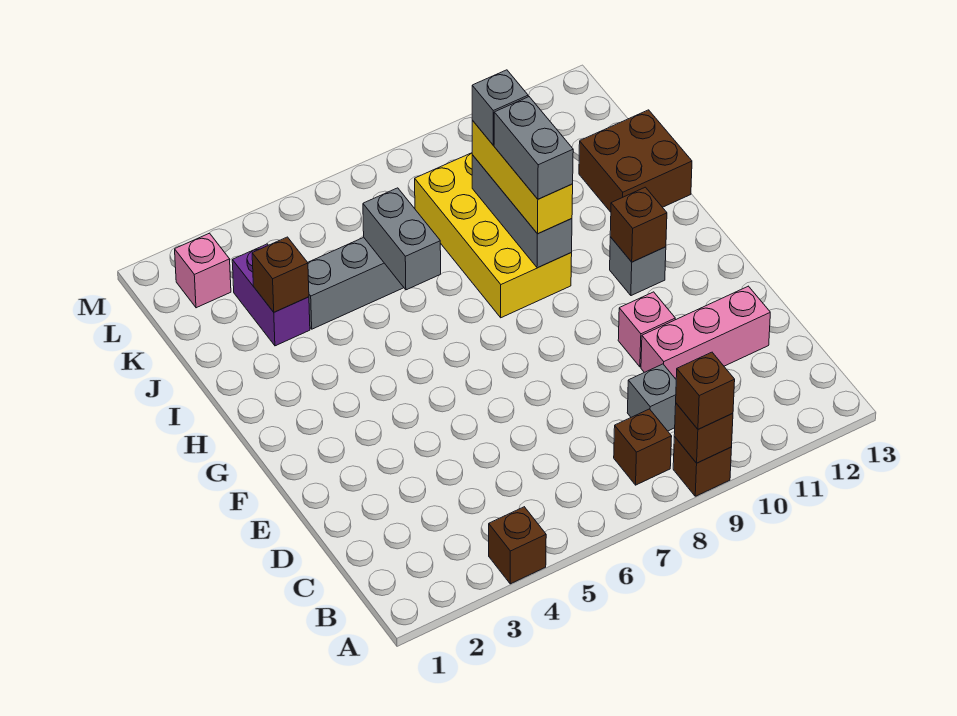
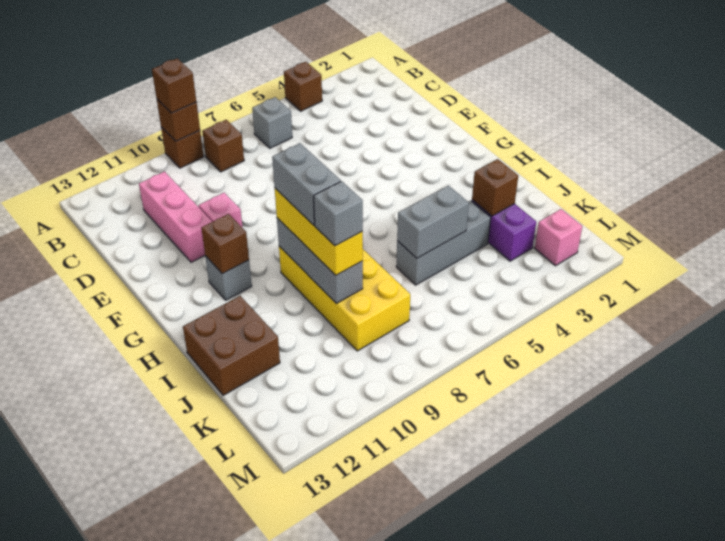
grey brick C9 level 1 -> grey brick B6 level 1
pink brick D10:D12 level 1 -> pink brick C11:E11 level 1
grey brick I6:J6 level 2 -> grey brick J5:J6 level 2

